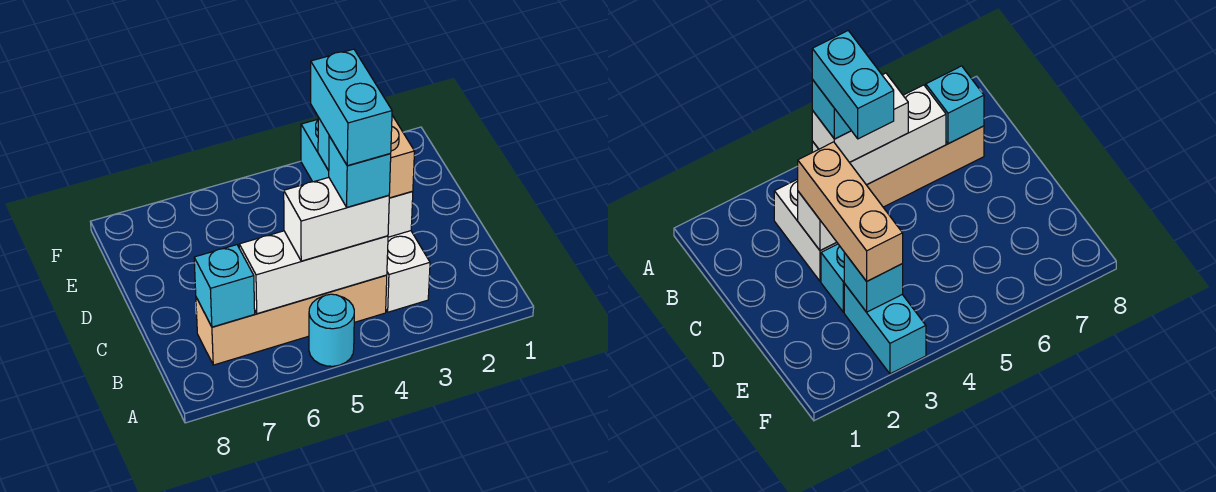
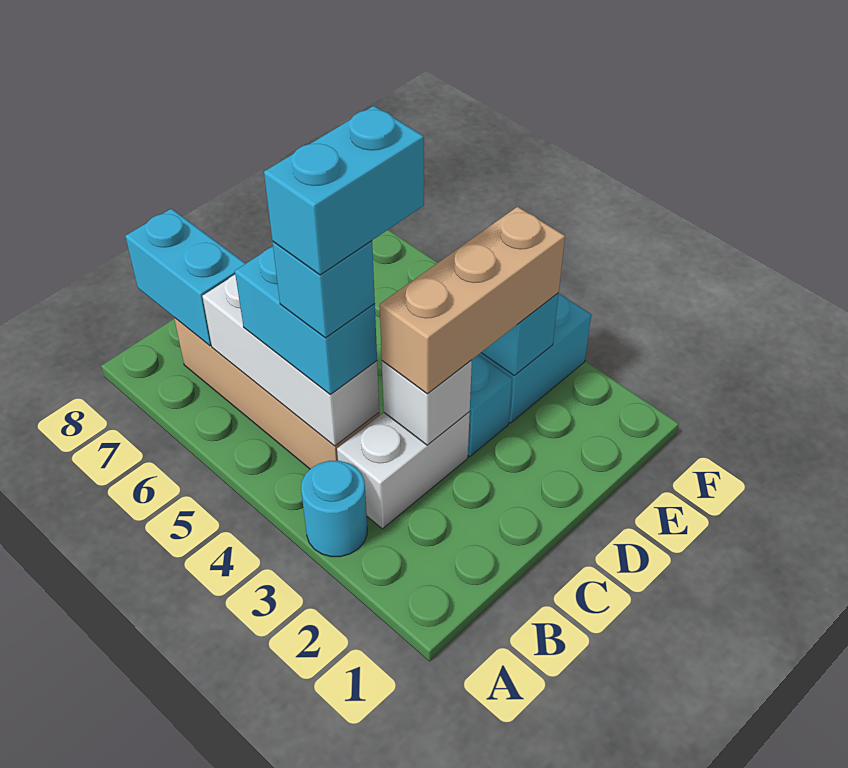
cyan round brick A5 level 1 -> cyan round brick A3 level 1
white brick B4:B5 level 3 -> cyan brick B4:B5 level 3
cyan brick B7 level 2 -> cyan brick B7:B8 level 2

